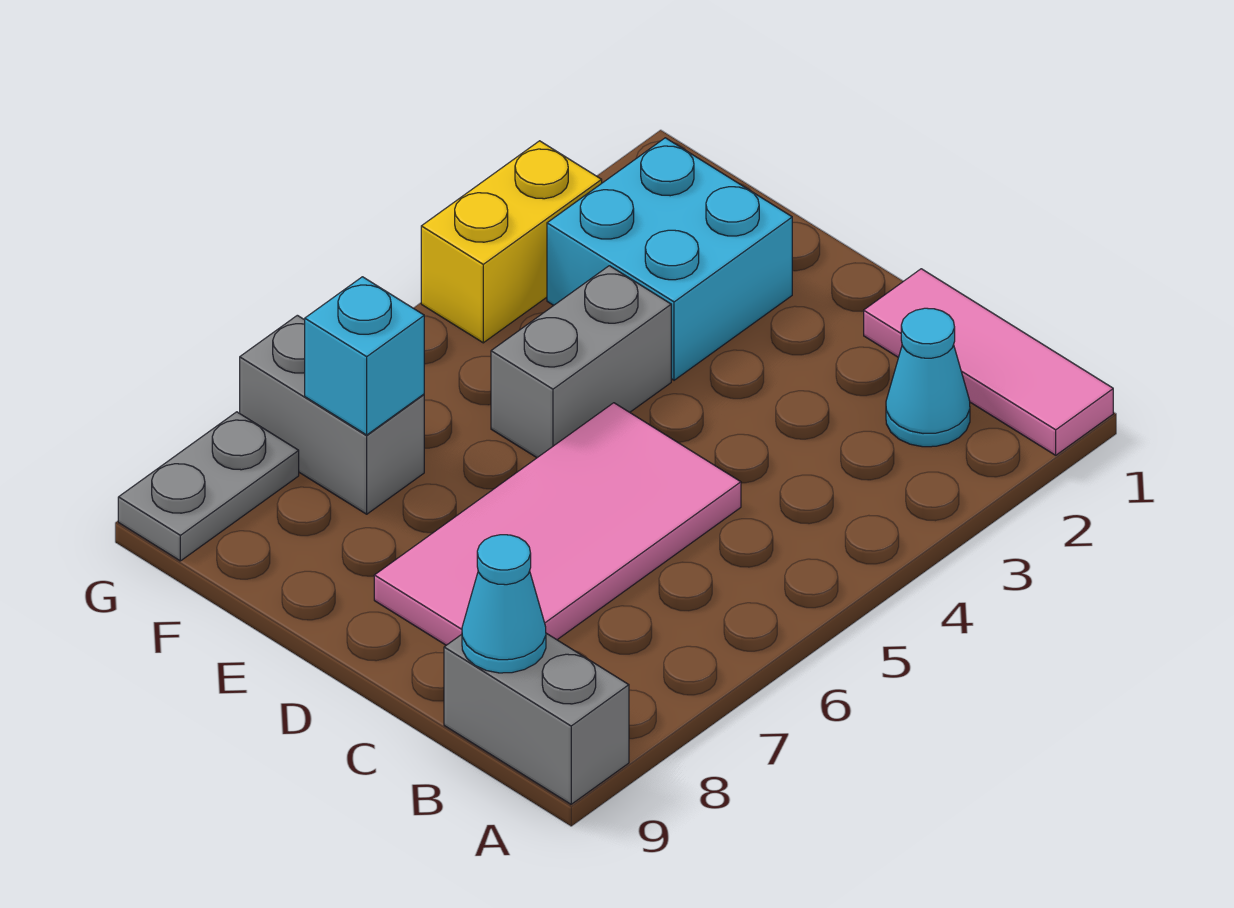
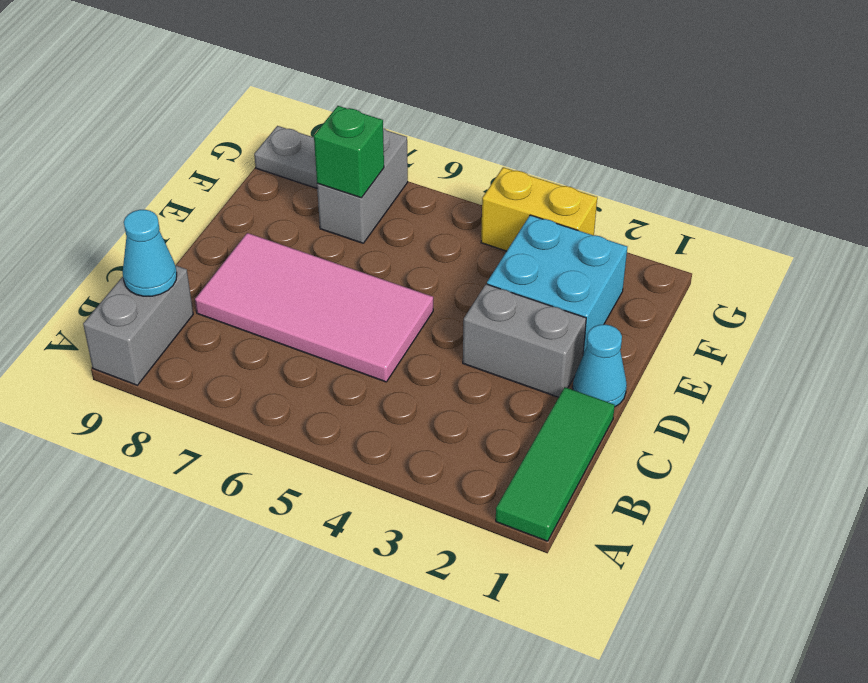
pink tile A1:C1 level 1 -> green tile A1:C1 level 1
cyan cone B2 level 1 -> cyan cone D1 level 1
grey brick E4:E5 level 1 -> grey brick D2:D3 level 1
cyan brick F7 level 2 -> green brick F7 level 2

